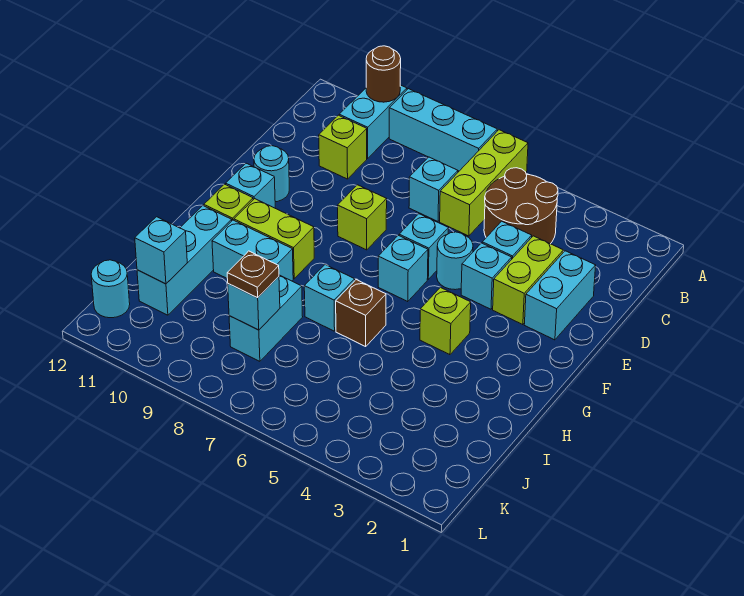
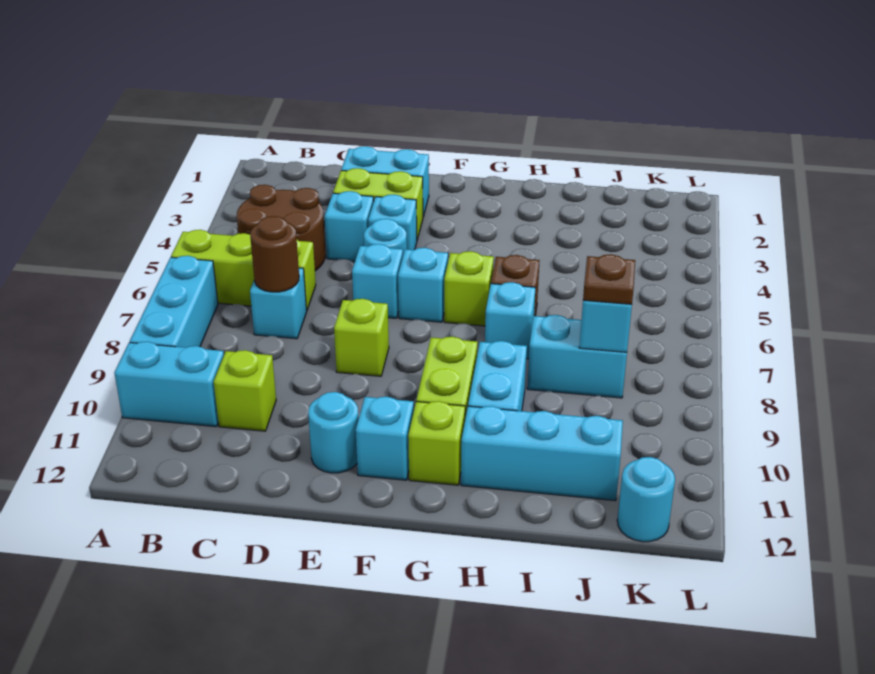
brown round brick A10 level 2 -> brown round brick C7 level 2
lime brick G4 level 1 -> lime brick G6 level 1
cyan brick J11 level 2 -> none

